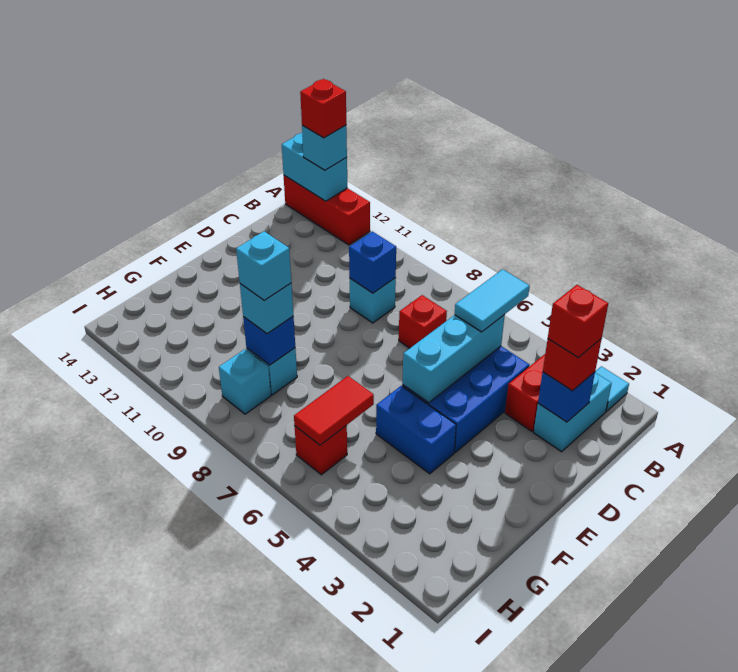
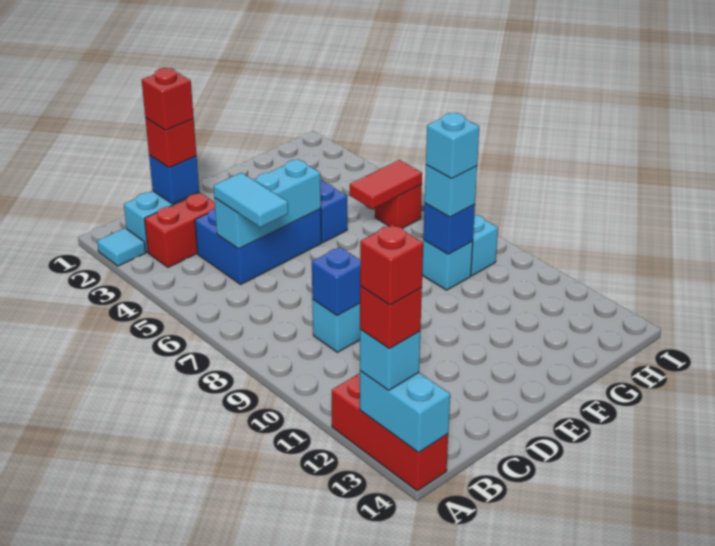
cyan tile B5:C5 level 3 -> cyan tile C5:C6 level 3
red brick C7 level 1 -> red brick A13 level 5

